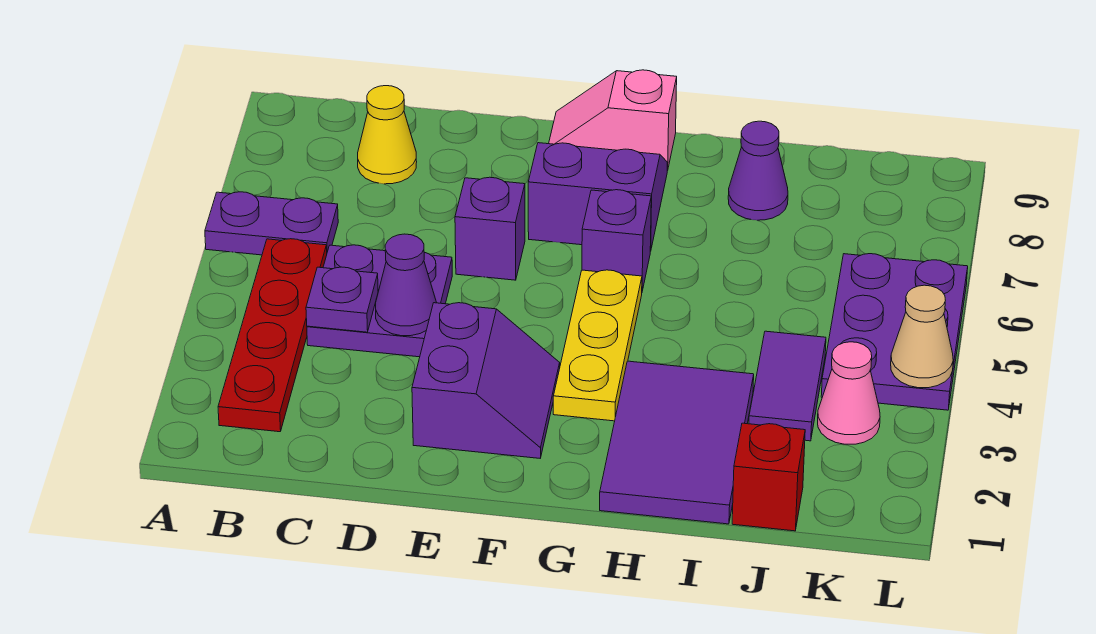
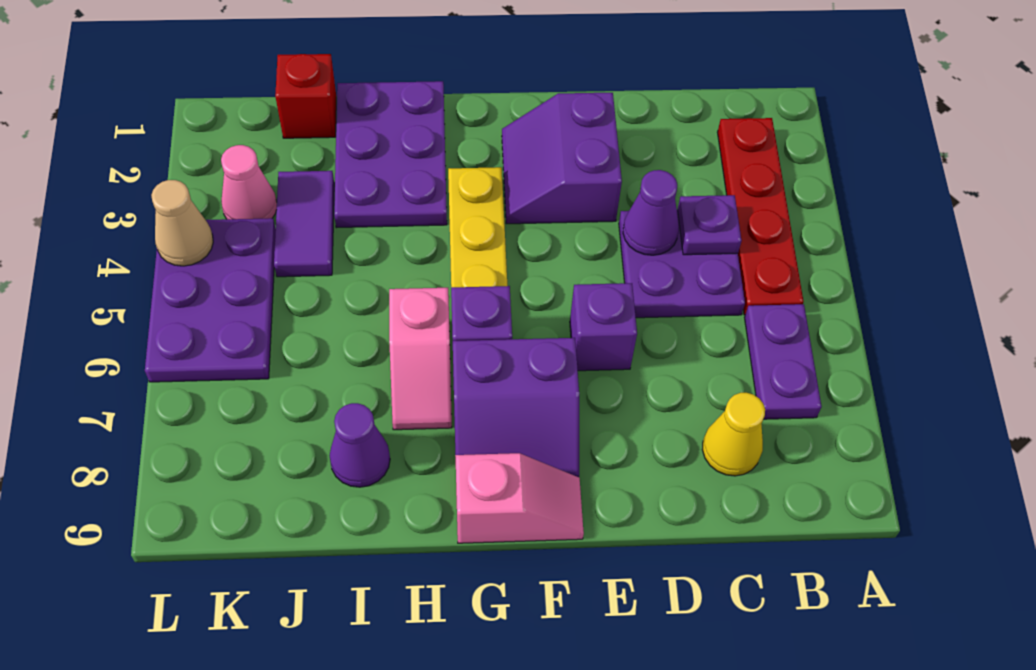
purple plate A6:B6 level 1 -> purple plate B6:B7 level 1
purple tile H1:I3 level 1 -> purple plate H1:I3 level 1
none -> pink slope H6:H7 level 1 top 6

